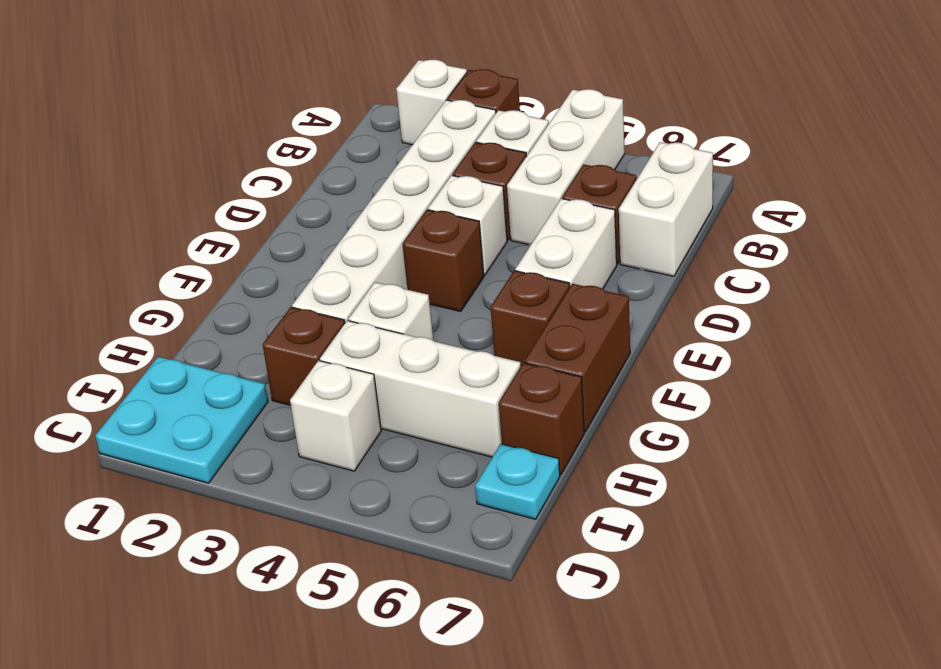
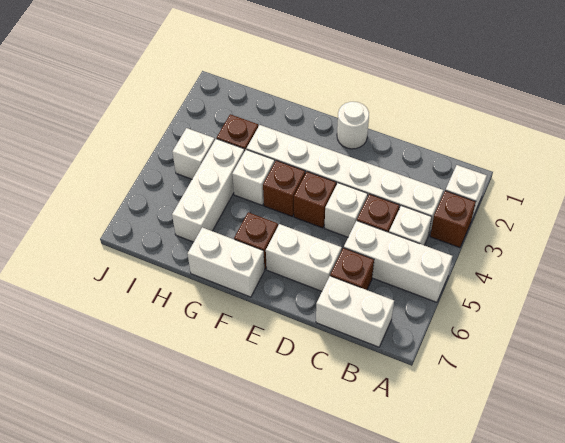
none -> white round brick E1 level 1
brown brick F7:G7 level 1 -> white brick F7:G7 level 1
brown brick H7 level 1 -> brown brick F4 level 1
cyan plate I1:J2 level 1 -> none
cyan plate I7 level 1 -> none

